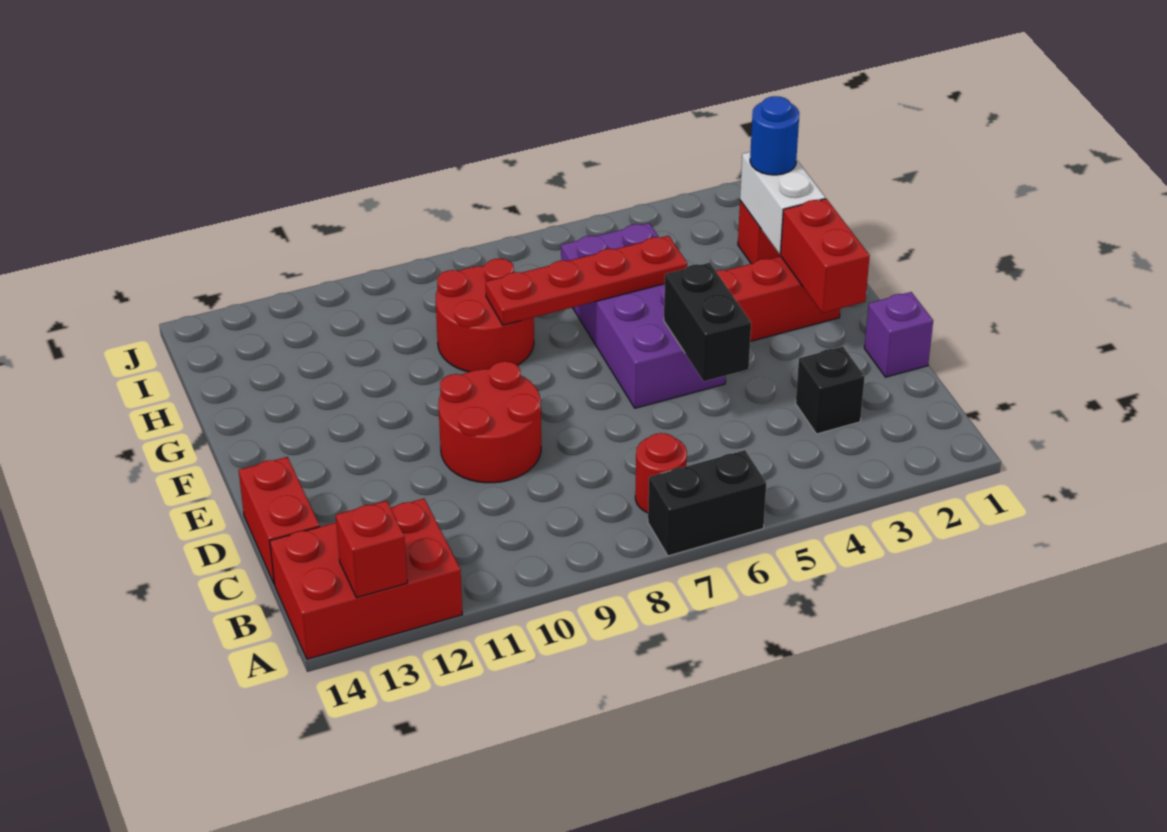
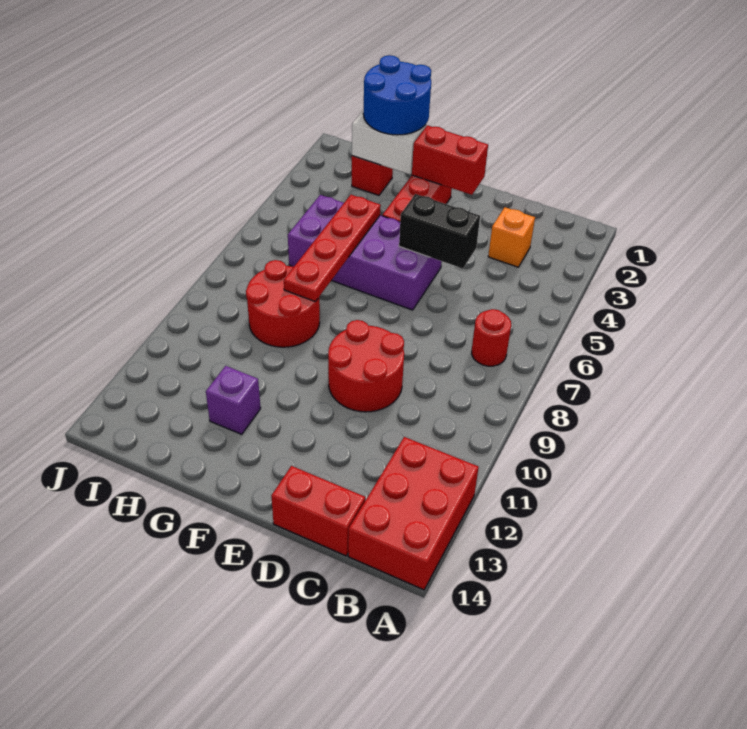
black brick A6:A7 level 1 -> none
red brick A13 level 2 -> none
black brick C3 level 1 -> orange brick C3 level 1
purple brick D1 level 1 -> purple brick G12 level 1
blue round brick H2 level 3 -> blue round brick G1:H2 level 3

